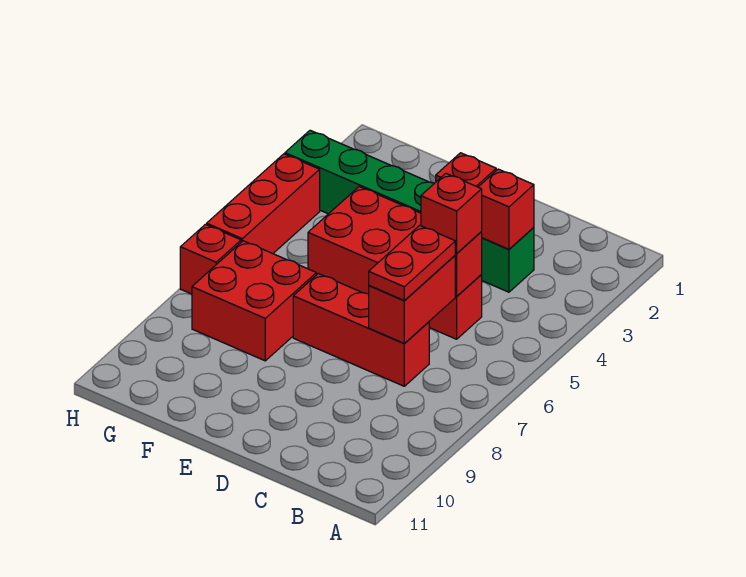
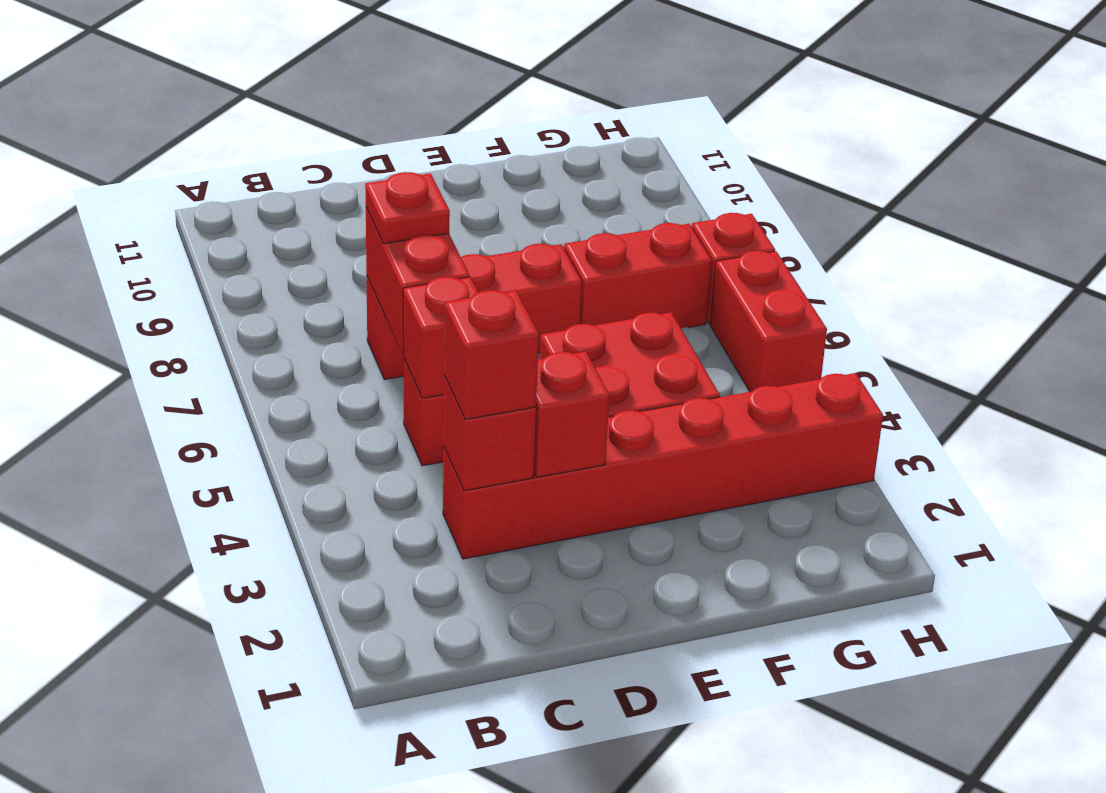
green brick C3:H3 level 1 -> red brick C3:H3 level 1
red brick C5 level 3 -> red brick C3 level 3
red plate C6:C7 level 3 -> red plate C7 level 3
red brick F7:G8 level 1 -> red brick F7:G7 level 1
red brick H4:H6 level 1 -> red brick H5:H6 level 1

